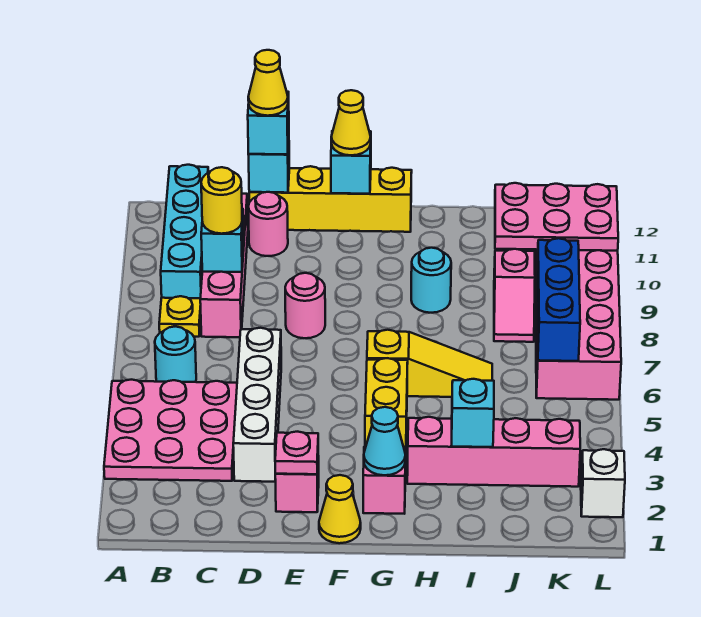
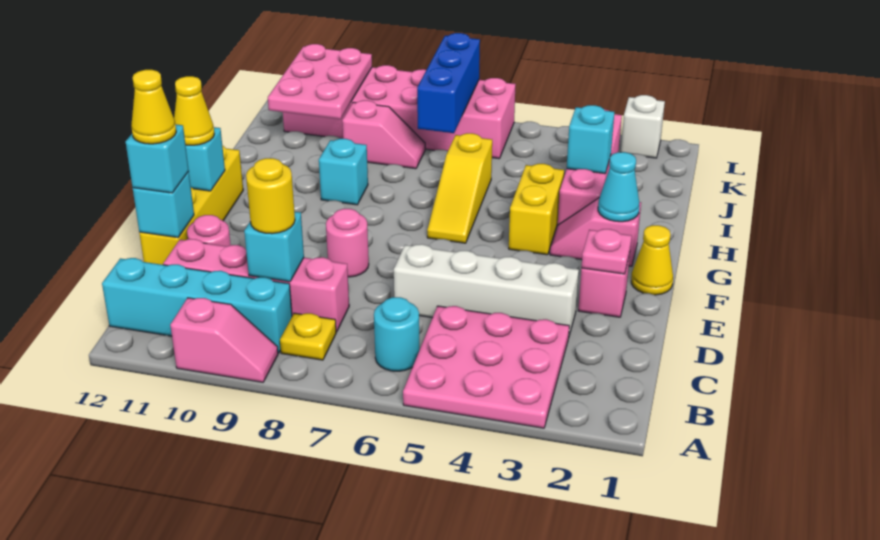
none -> pink slope A9:A10 level 1 top 10
yellow brick G4:G5 level 1 -> yellow brick G4:H4 level 1
yellow slope G6:I6 level 1 top G -> yellow slope G6:I6 level 1 top I
cyan round brick H9 level 1 -> cyan brick H9 level 1
blue brick K6:K8 level 2 -> blue brick J7:L7 level 2

